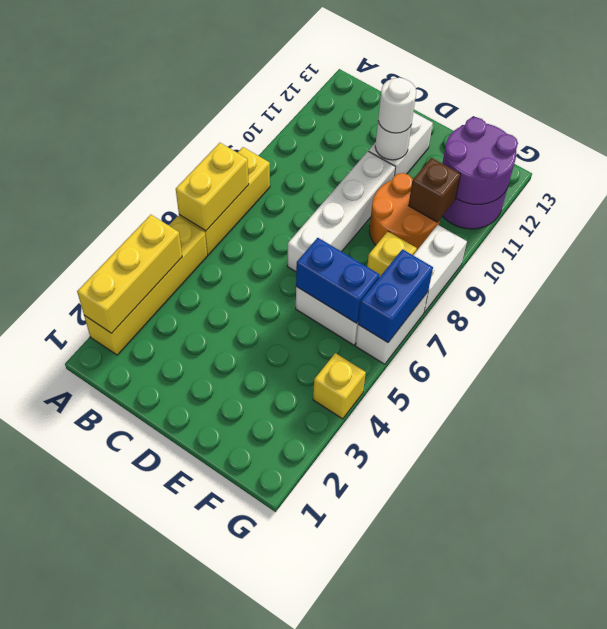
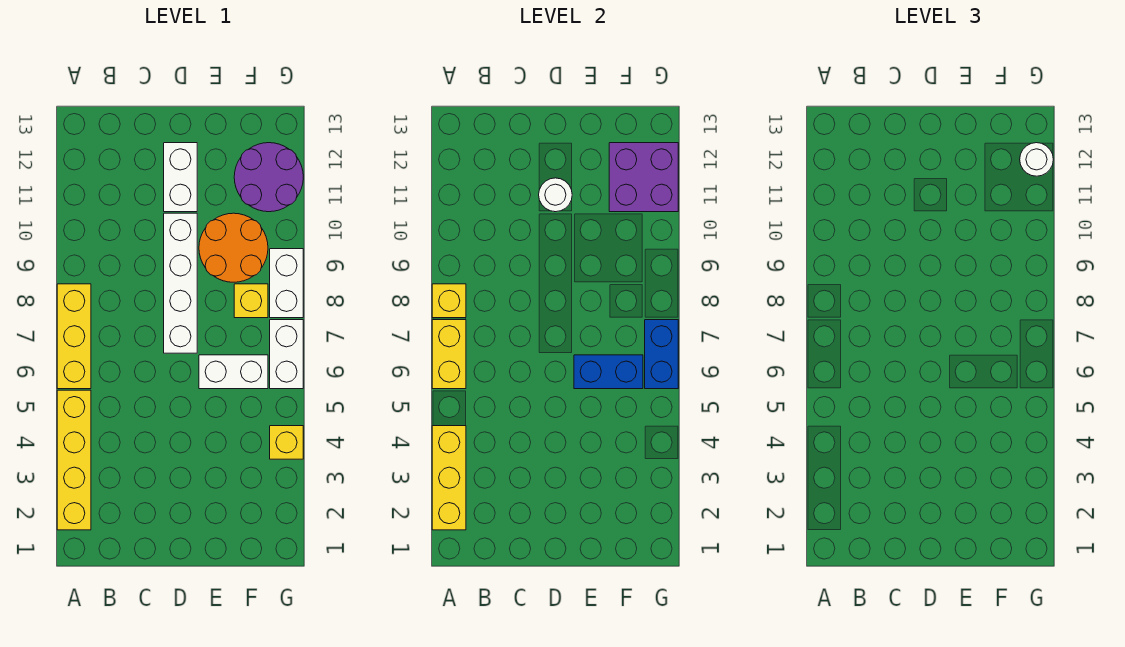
none -> yellow brick A8 level 2
white round brick D11 level 3 -> white round brick G12 level 3
brown brick F10 level 2 -> none
purple round brick F11:G12 level 2 -> purple brick F11:G12 level 2

